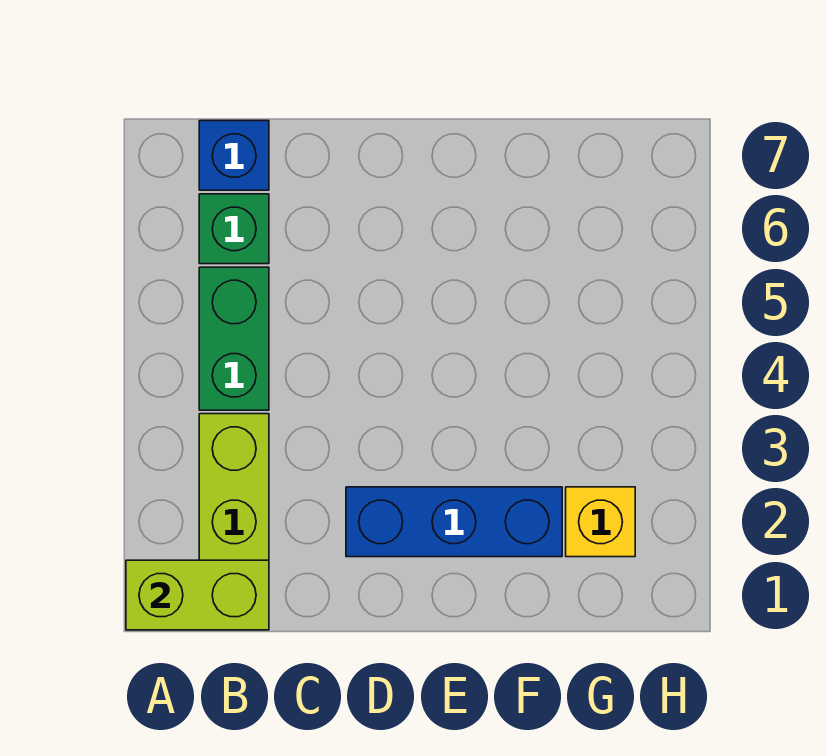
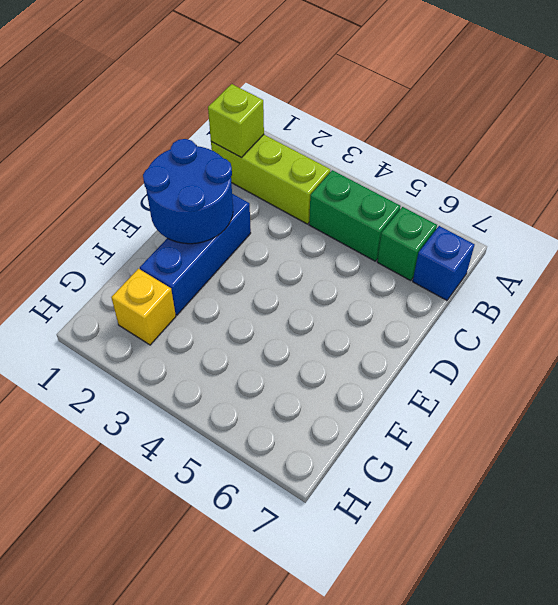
lime brick A1:B1 level 2 -> lime brick B1 level 2
none -> blue round brick D1:E2 level 2

